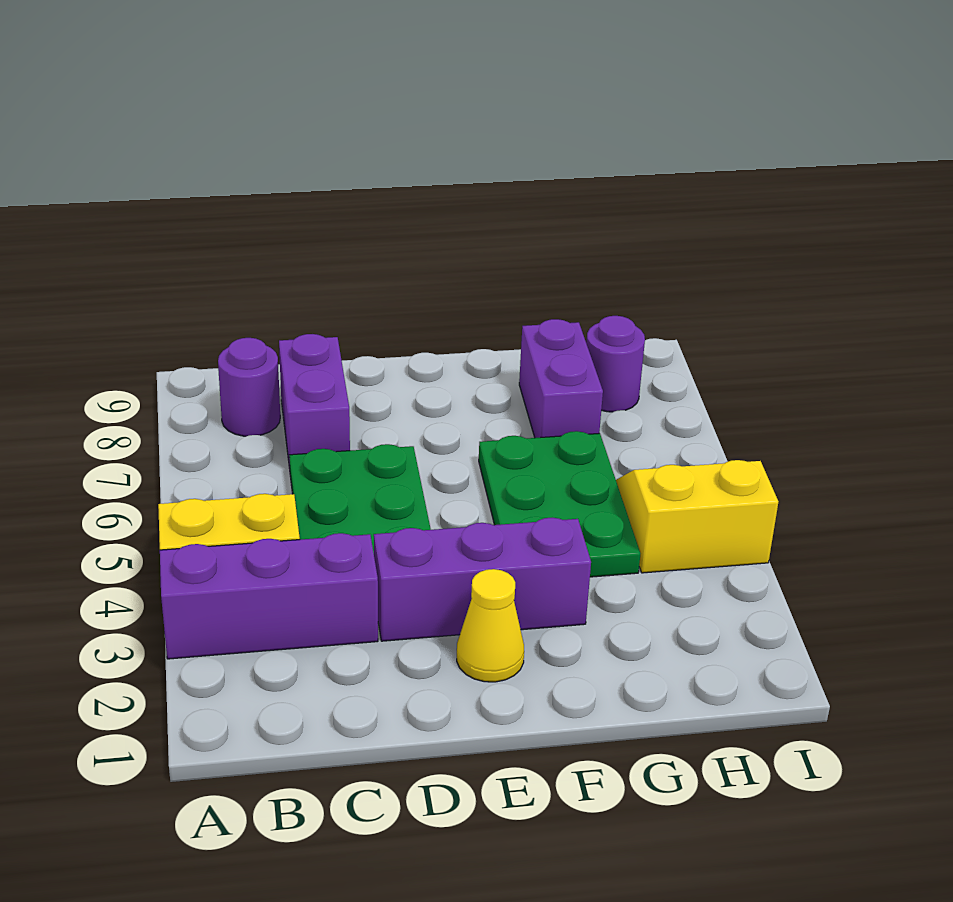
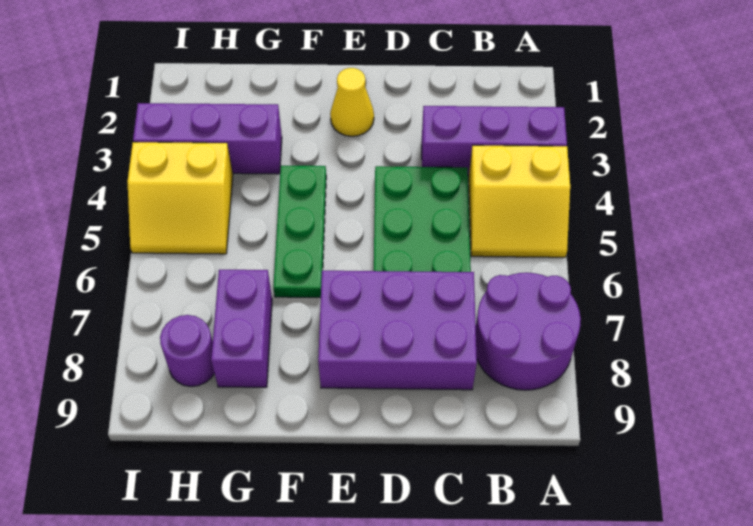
purple round brick B8 level 1 -> purple round brick A7:B8 level 1
purple brick C7:C8 level 1 -> purple brick C7:E8 level 1
purple brick D3:F3 level 1 -> purple brick G3:I3 level 1
green plate F4:G6 level 1 -> green plate F4:F6 level 1

